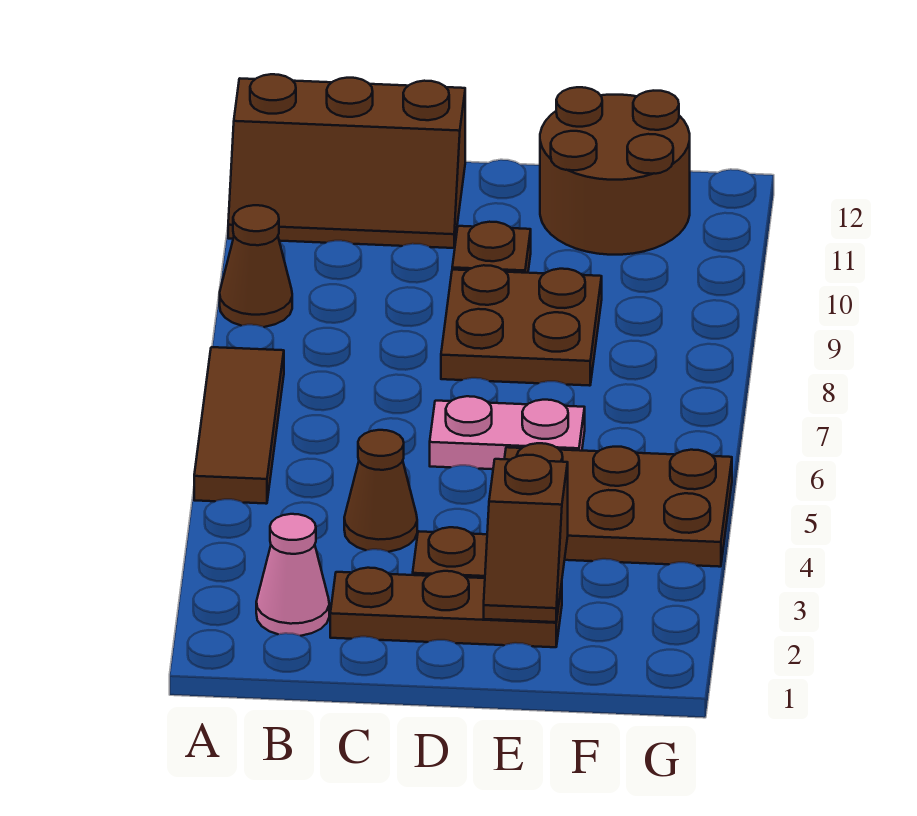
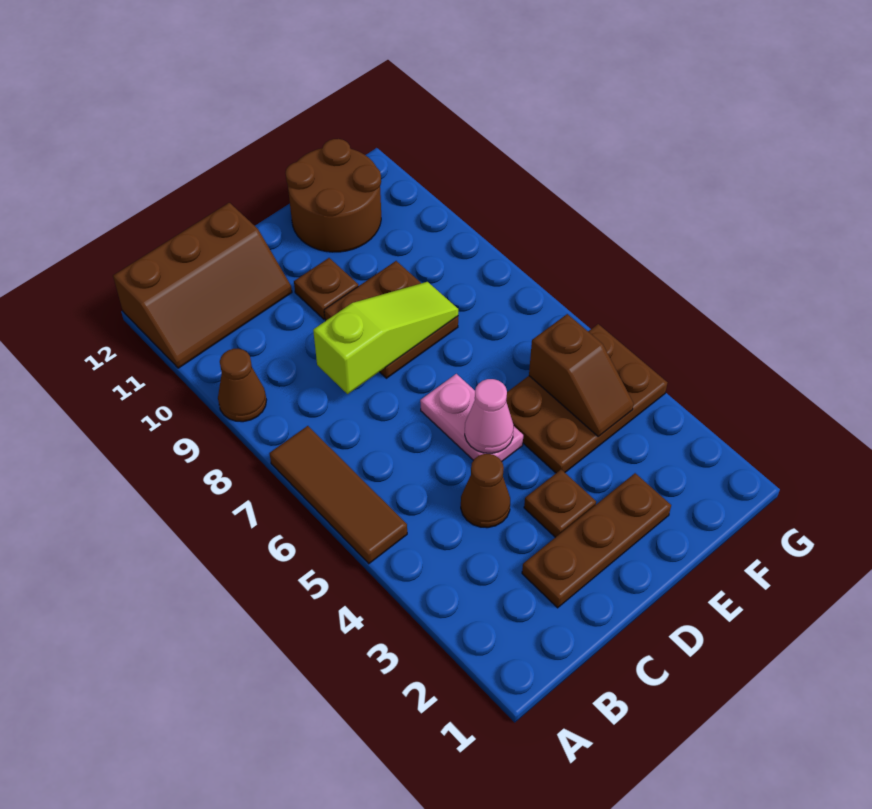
pink cone B2 level 1 -> pink cone D5 level 2
none -> lime slope C8:E8 level 2 top C
pink plate D6:E6 level 1 -> pink plate D5:D6 level 1
brown slope E2:E3 level 2 top 3 -> brown slope F4:F5 level 2 top 5

